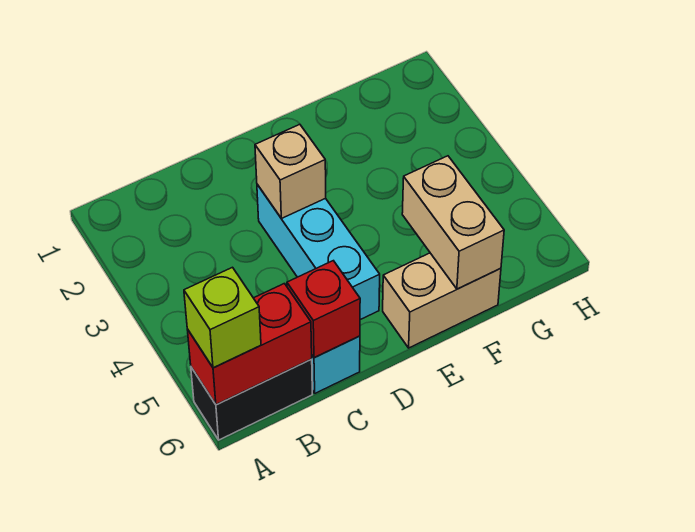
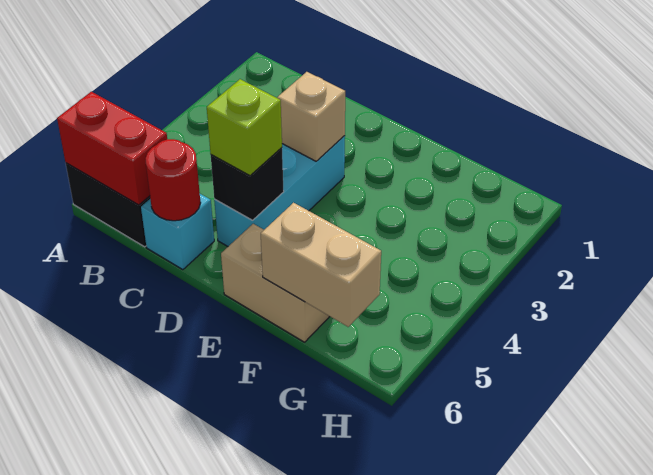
lime brick A6 level 3 -> lime brick D5 level 3
red brick C6 level 2 -> red round brick C6 level 2
none -> black brick D5 level 2
tan brick F5:F6 level 2 -> tan brick F6:G6 level 2

